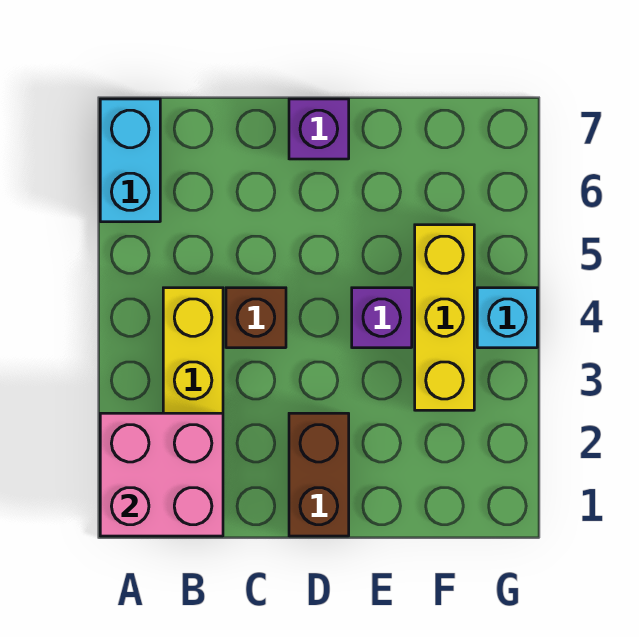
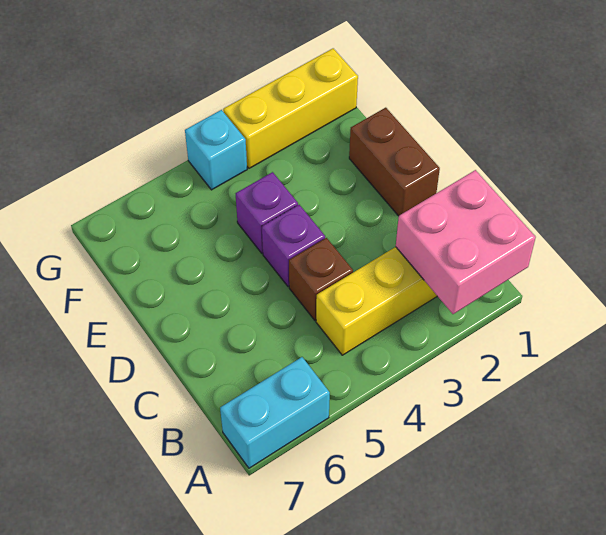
brown brick D1:D2 level 1 -> brown brick D1:E1 level 1
purple brick D7 level 1 -> purple brick D4 level 1
yellow brick F3:F5 level 1 -> yellow brick G1:G3 level 1

